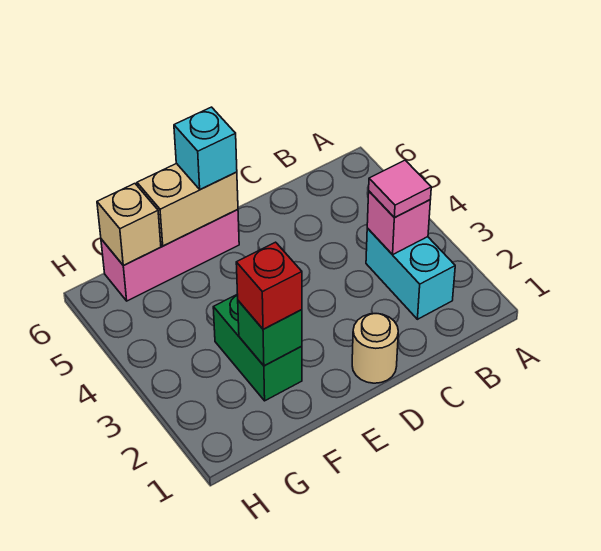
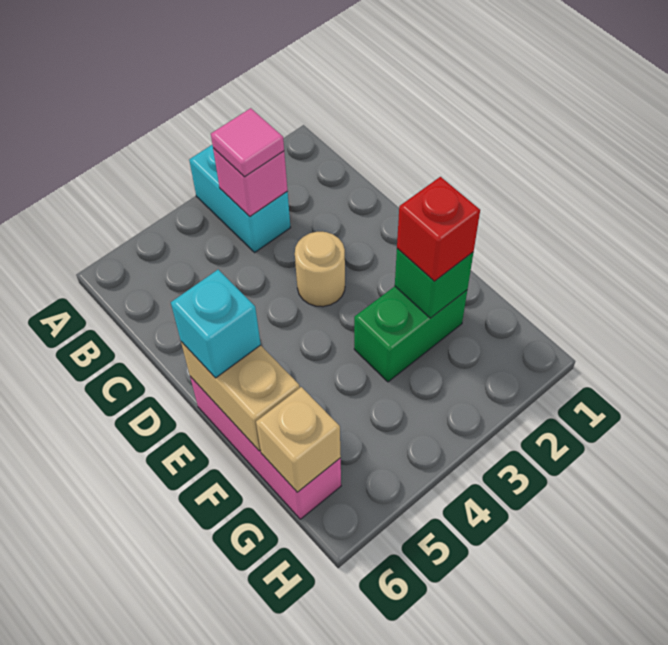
cyan brick B2:B3 level 1 -> cyan brick A3:B3 level 1
tan round brick D1 level 1 -> tan round brick D3 level 1

